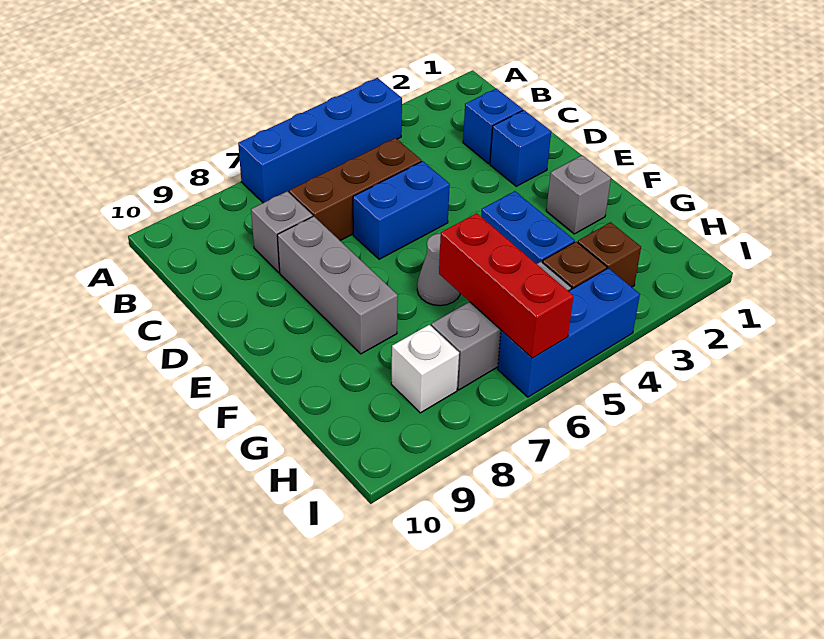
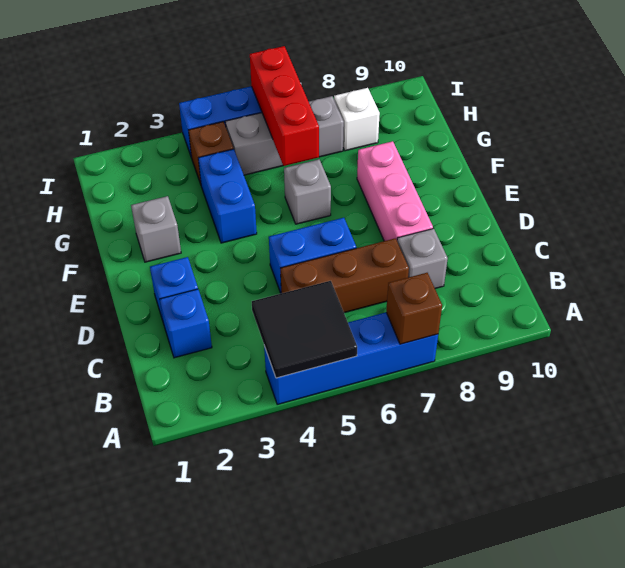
none -> black tile A4:B5 level 2
grey brick D8:F8 level 1 -> pink brick D8:F8 level 1
grey cone F6 level 1 -> grey brick F6 level 1
brown brick H3 level 1 -> brown brick A7 level 2

